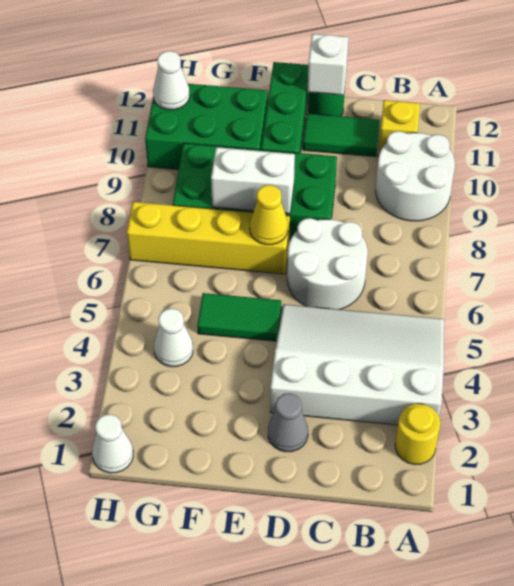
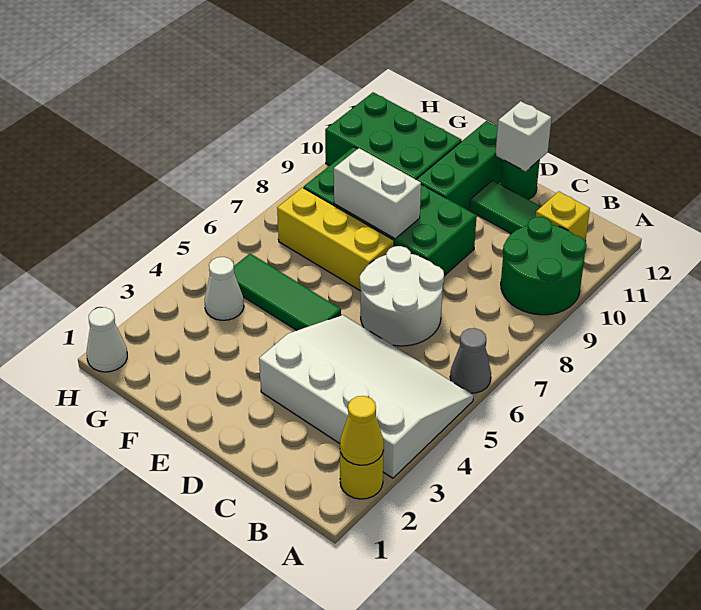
white round brick A9:B10 level 1 -> green round brick A9:B10 level 1
grey cone D2 level 1 -> grey cone A6 level 1
green tile E5:F5 level 1 -> green tile E5:G5 level 1
yellow brick E7:H7 level 1 -> yellow brick E7:G7 level 1
yellow cone E7 level 2 -> yellow cone A2 level 2
white cone H11 level 2 -> none

